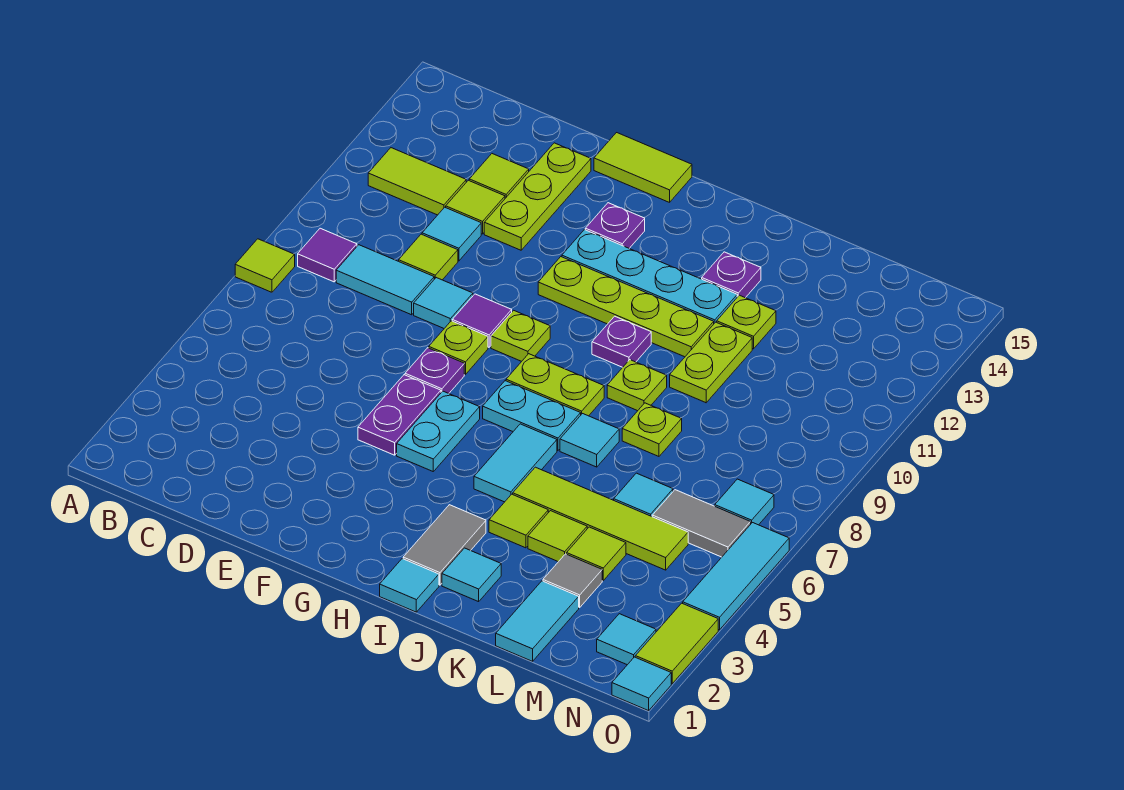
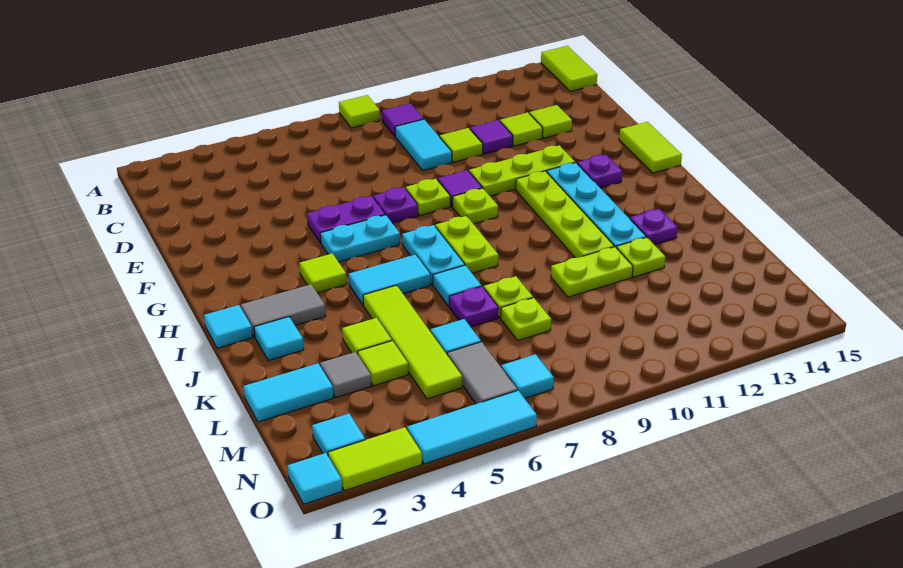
lime tile B12:C12 level 1 -> lime tile A15:B15 level 1
cyan tile D11 level 1 -> purple tile D11 level 1
cyan tile E9 level 1 -> none
lime plate E12:E14 level 1 -> lime plate F10:F12 level 1
purple plate I10 level 1 -> purple plate K7 level 1
lime tile J4 level 1 -> lime tile H4 level 1
lime plate J9 level 1 -> lime plate L8 level 1

